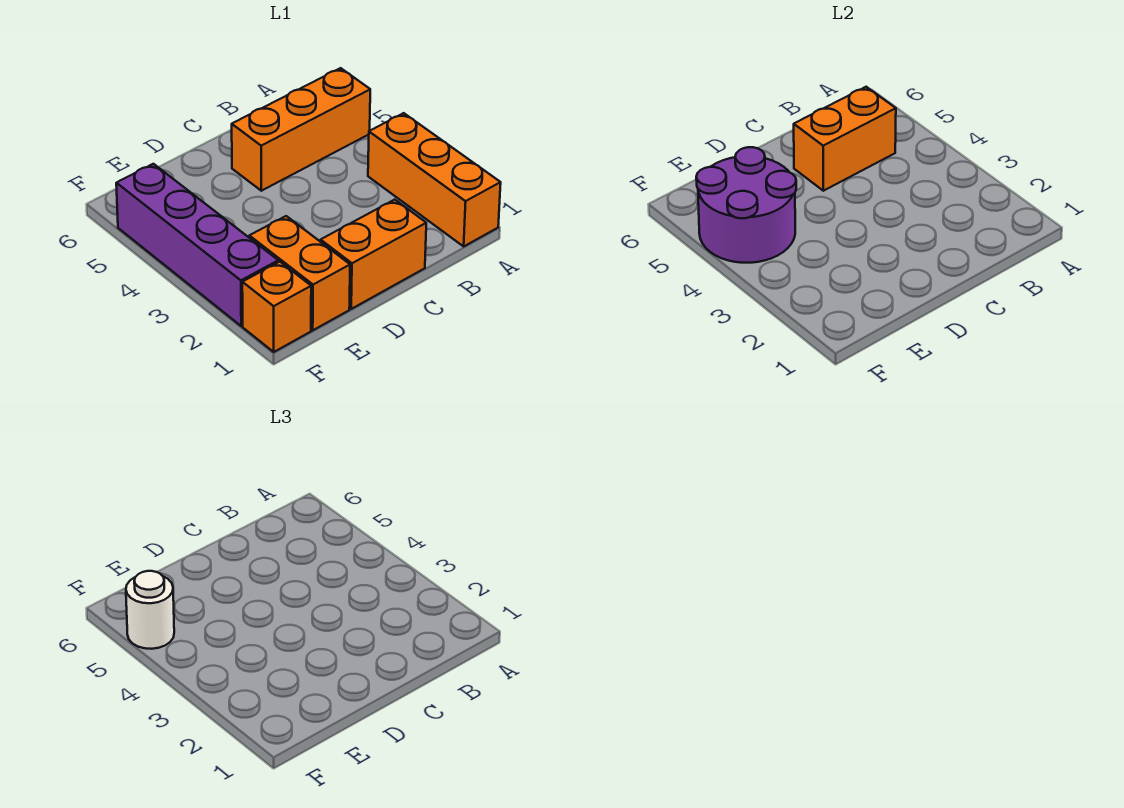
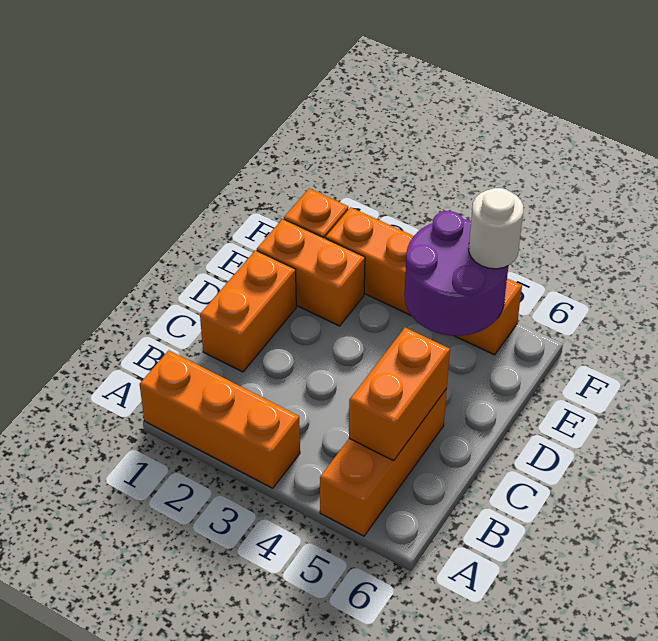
purple brick F2:F5 level 1 -> orange brick F2:F5 level 1

